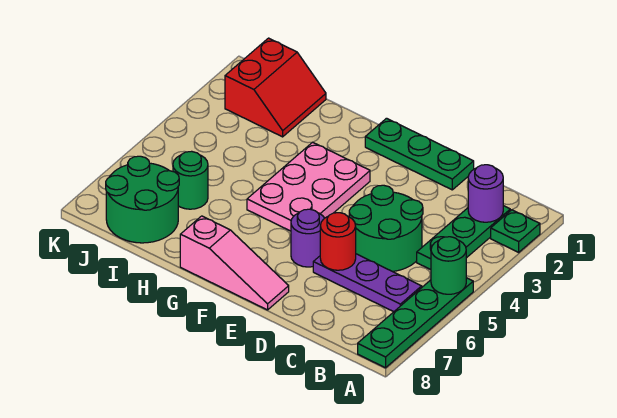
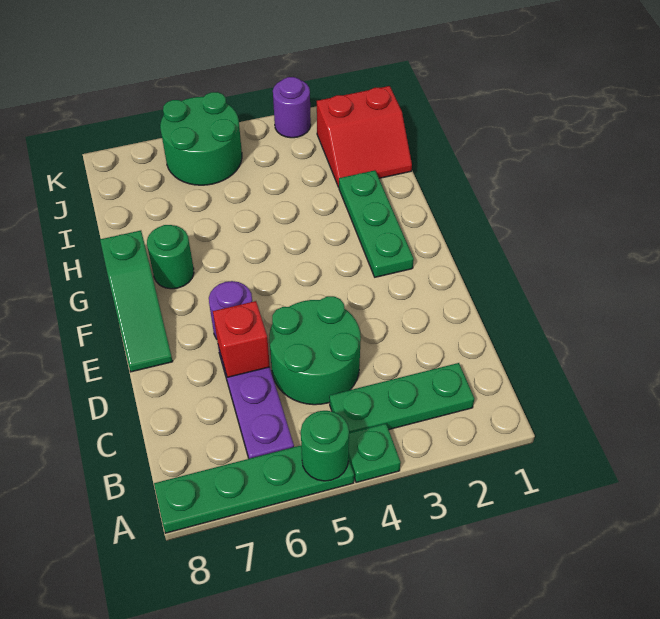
green plate A2 level 1 -> green plate A4 level 1
purple round brick B2 level 2 -> purple round brick K3 level 1
green plate D1:F1 level 1 -> green plate F2:H2 level 1
red round brick D6 level 2 -> red brick D6 level 2
pink slope E8:G8 level 1 top G -> green slope E8:G8 level 1 top G
pink plate F3:G5 level 1 -> none
green round brick I6 level 1 -> green round brick G7 level 1
green round brick I7:J8 level 1 -> green round brick J5:K6 level 1

